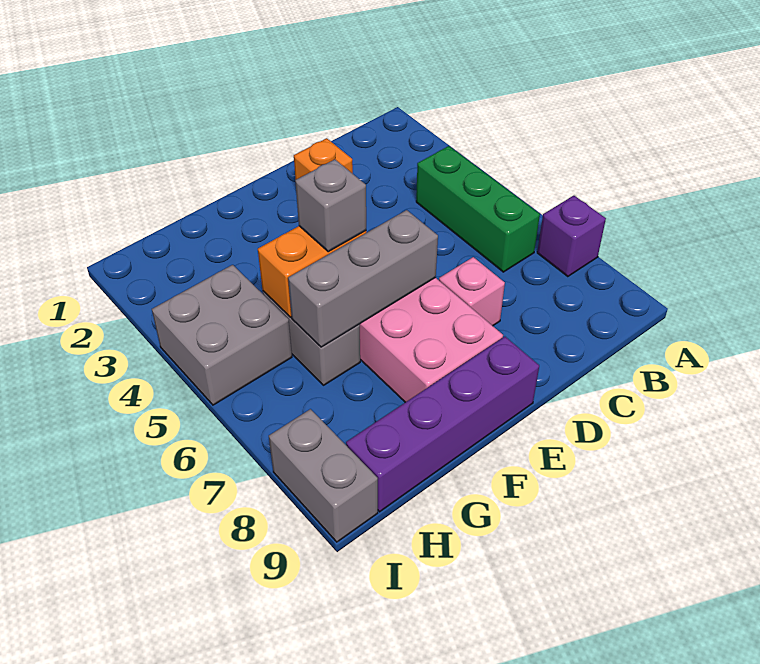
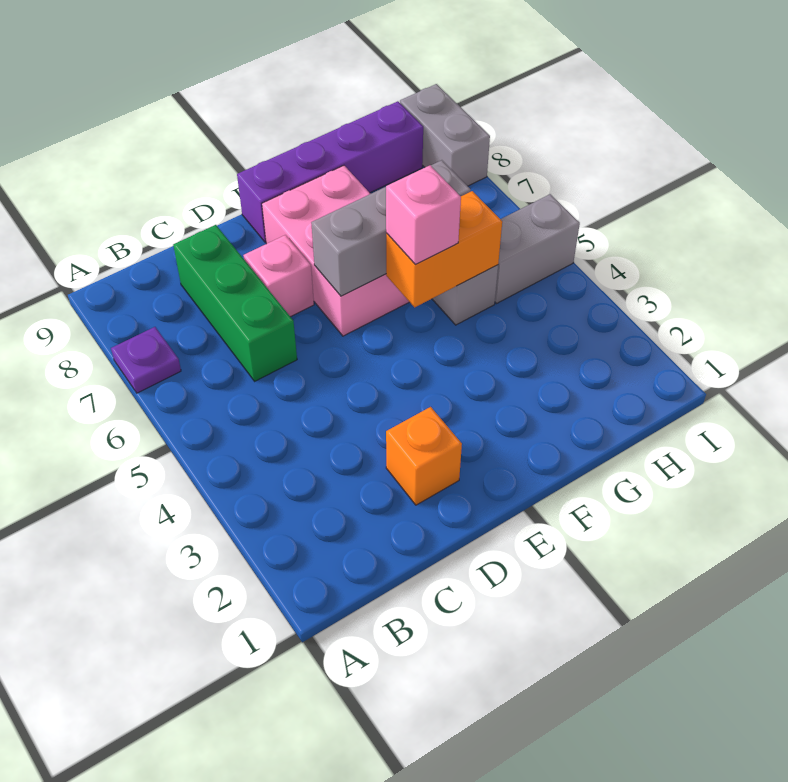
purple brick A7 level 1 -> purple plate A7 level 1
green brick B4:B6 level 1 -> green brick C6:C8 level 1
grey brick F5 level 3 -> pink brick F5 level 3
grey brick H4:I5 level 1 -> grey brick H5:I5 level 1

